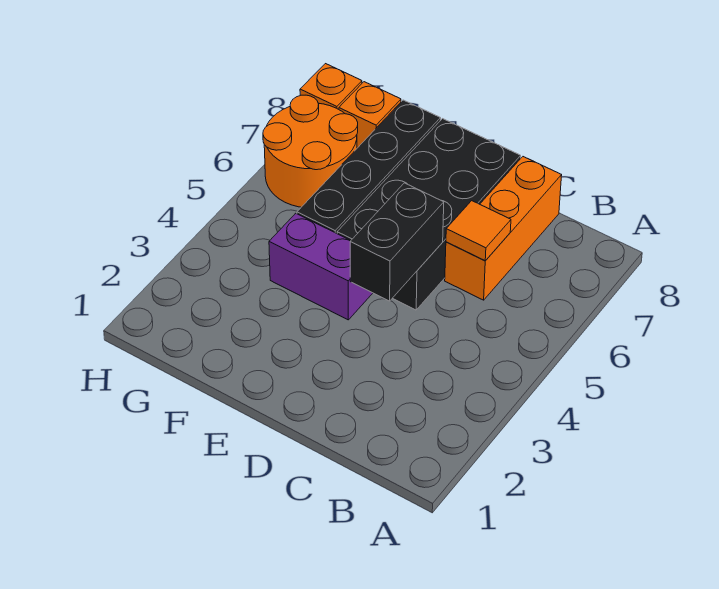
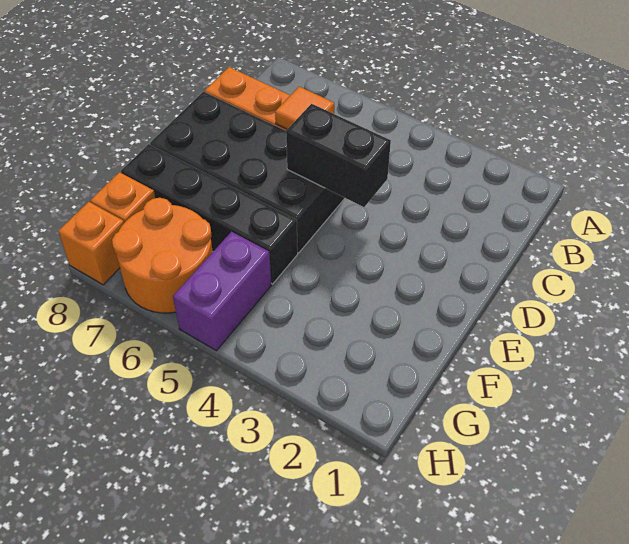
purple brick E4:F4 level 1 -> purple brick G5:H5 level 1

